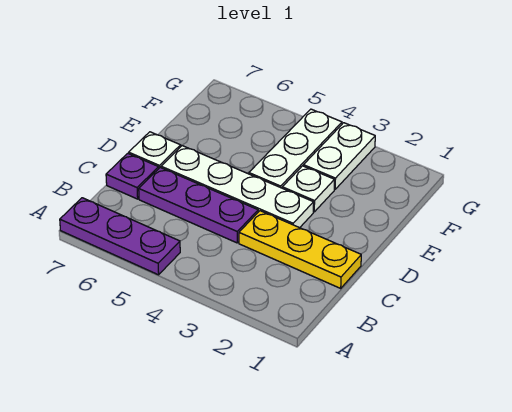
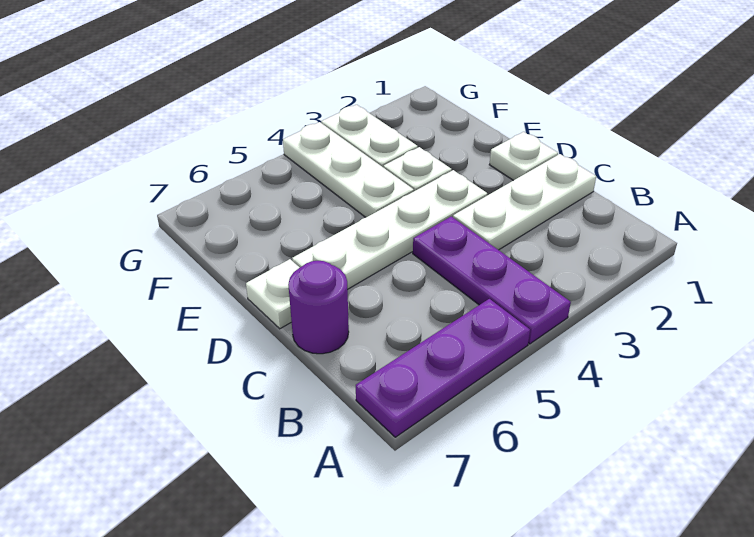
yellow plate C1:C3 level 1 -> white plate C1:C3 level 1
purple plate C4:C6 level 1 -> purple plate A4:C4 level 1
purple plate C7 level 1 -> purple round brick C7 level 1
none -> white plate D1 level 1

